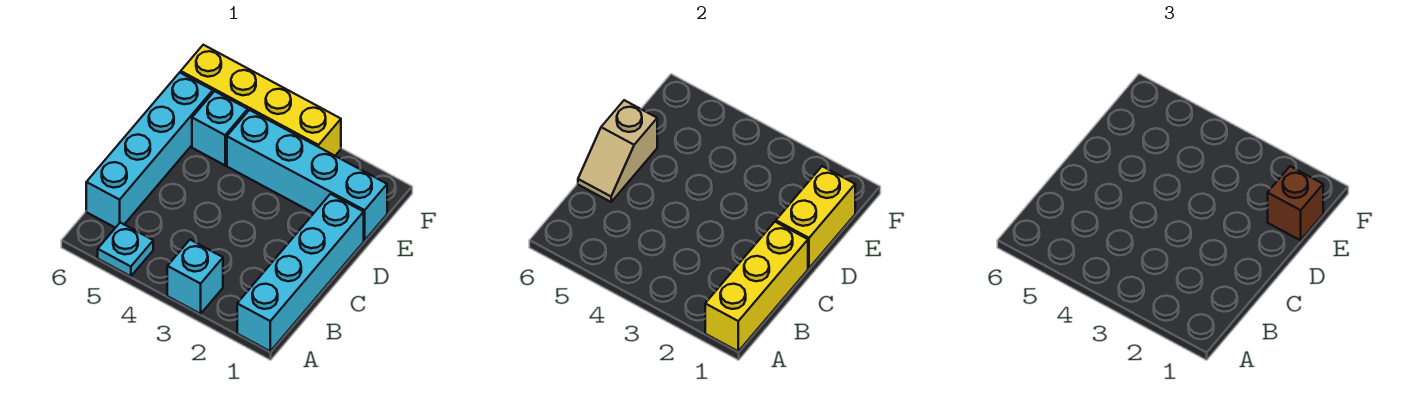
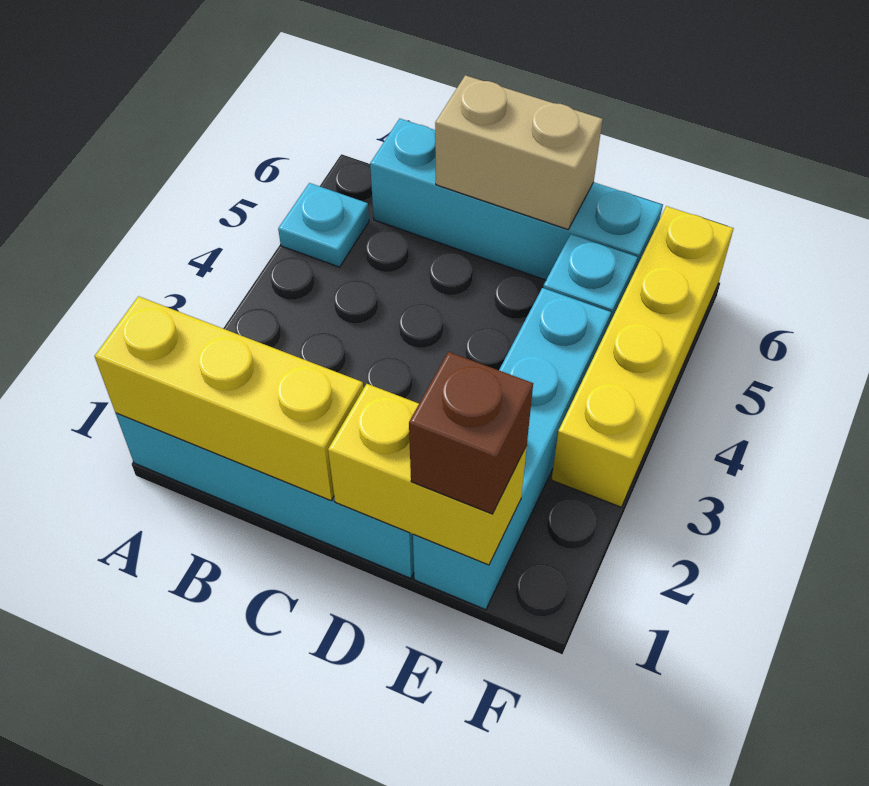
cyan brick A3 level 1 -> none
tan slope C6:D6 level 2 top D -> tan brick C6:D6 level 2

